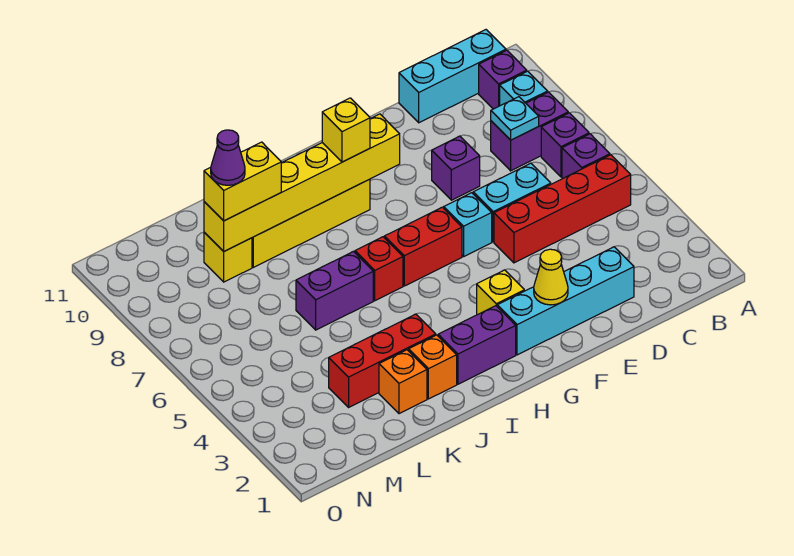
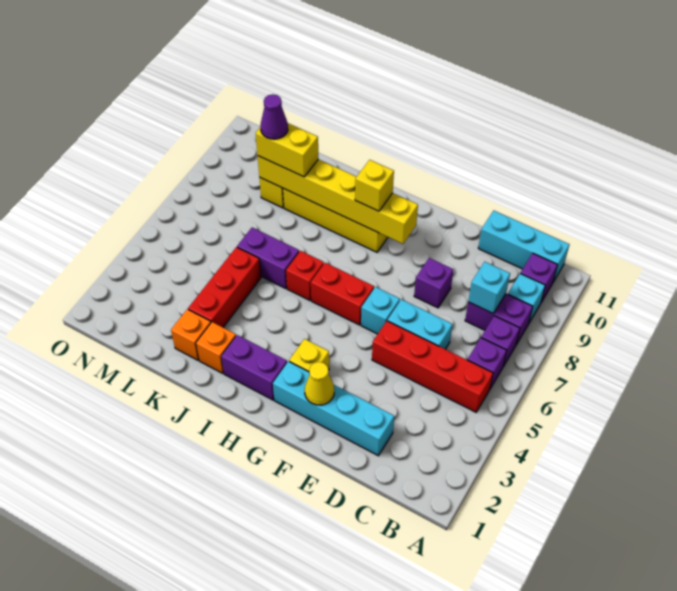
cyan plate C8 level 2 -> cyan brick C8 level 2
red brick J3:L3 level 1 -> red brick K3:K5 level 1

